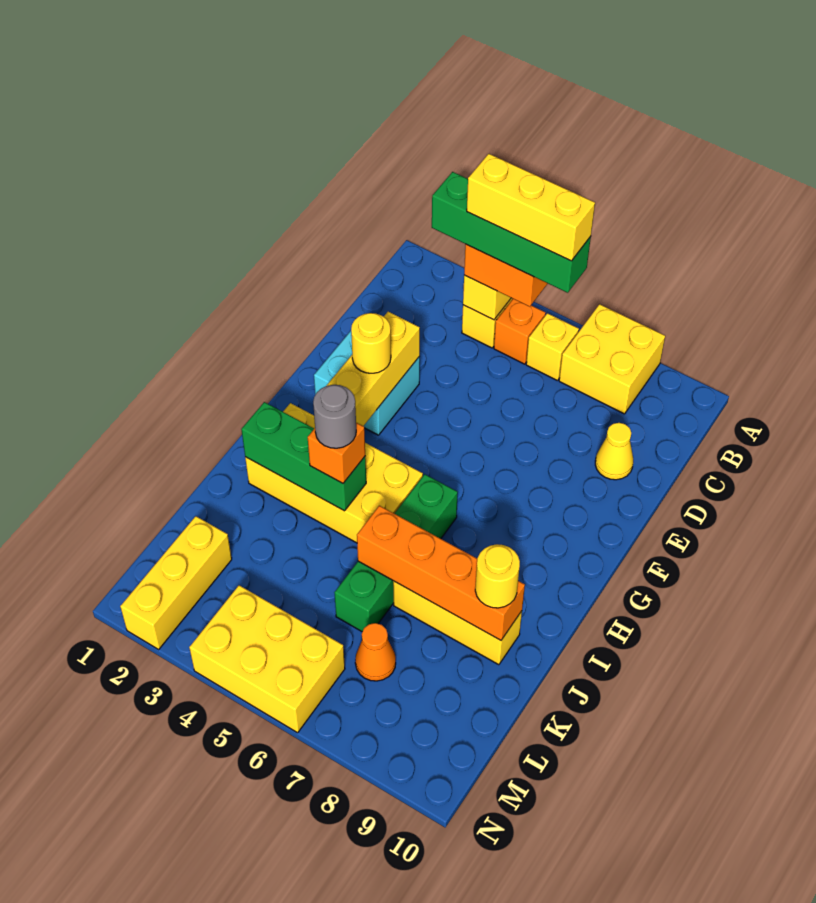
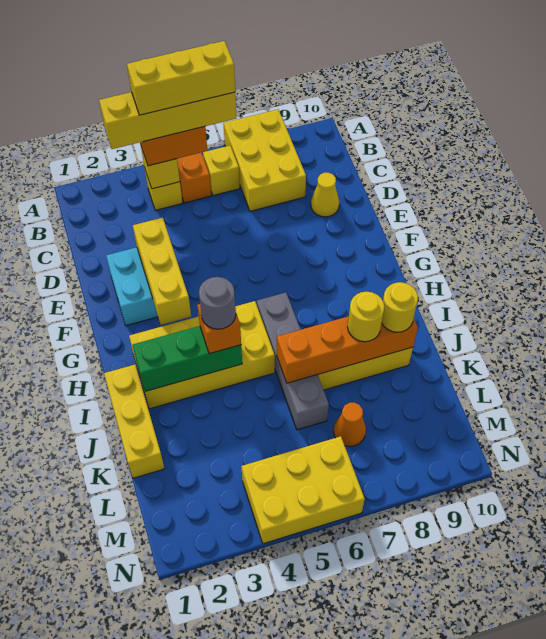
yellow brick A7:B8 level 1 -> yellow brick A7:C8 level 1
green brick B3:B6 level 4 -> yellow brick B3:B6 level 4
yellow round brick F3 level 3 -> yellow round brick J8 level 3
green brick H6:K6 level 1 -> grey brick H6:K6 level 1
yellow brick L2:N2 level 1 -> yellow brick I1:K1 level 1

